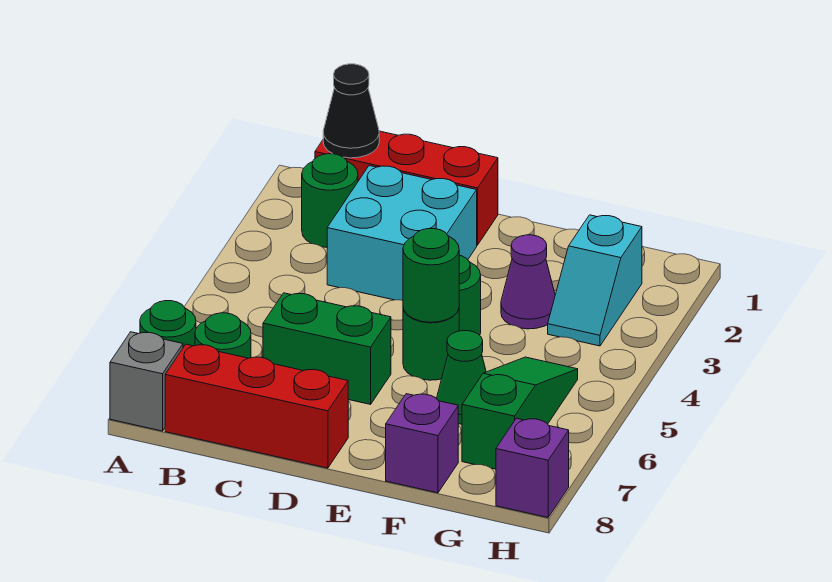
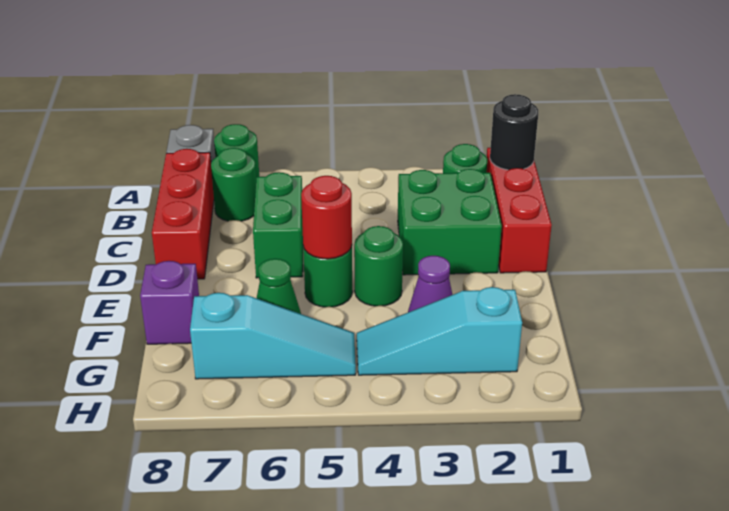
black cone B1 level 2 -> black round brick B1 level 2
cyan brick C2:D3 level 1 -> green brick C2:D3 level 1
green round brick E5 level 2 -> red round brick E5 level 2
cyan slope G2:G3 level 1 top 2 -> cyan slope G2:G4 level 1 top 2
green slope G5:G7 level 1 top 7 -> cyan slope G5:G7 level 1 top 7
purple brick H8 level 1 -> none

